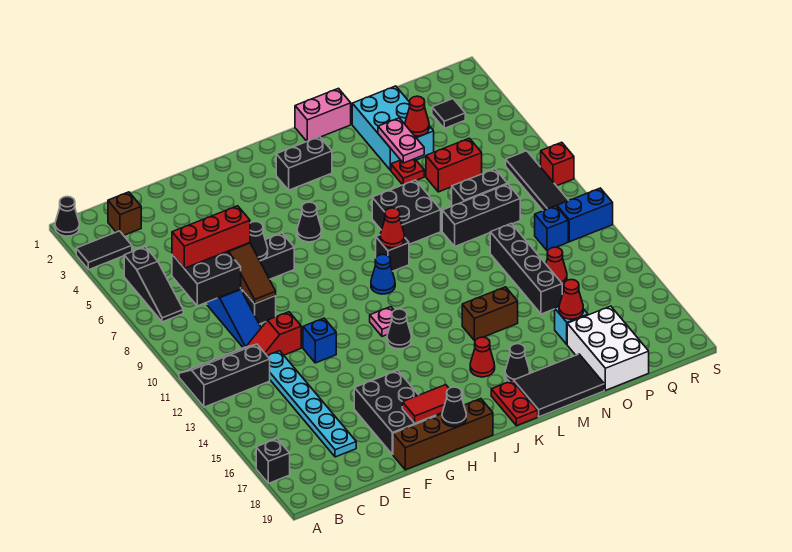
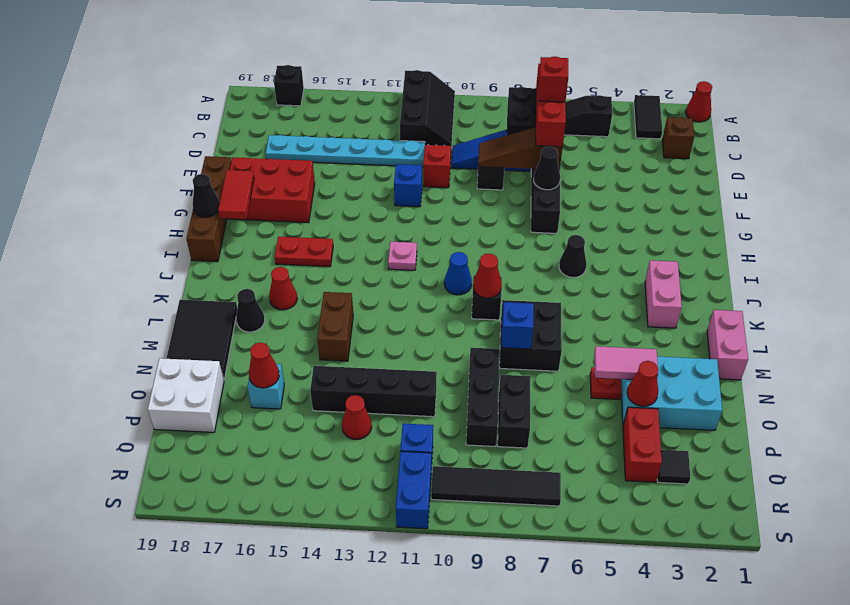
black cone A1 level 1 -> red cone A1 level 1
black brick F16:G18 level 1 -> red brick F16:G18 level 1
black cone I13 level 1 -> none
black brick J3:K3 level 1 -> pink brick J3:K3 level 1
red plate K18:K19 level 1 -> red plate I15:I16 level 1
none -> blue brick M8 level 2
pink plate N4:N5 level 2 -> pink tile N4:N5 level 2
red brick O6:P6 level 1 -> red brick P4:Q4 level 1
white brick O17:P19 level 1 -> white brick O18:P19 level 1
red brick S8 level 1 -> red brick D7 level 4

